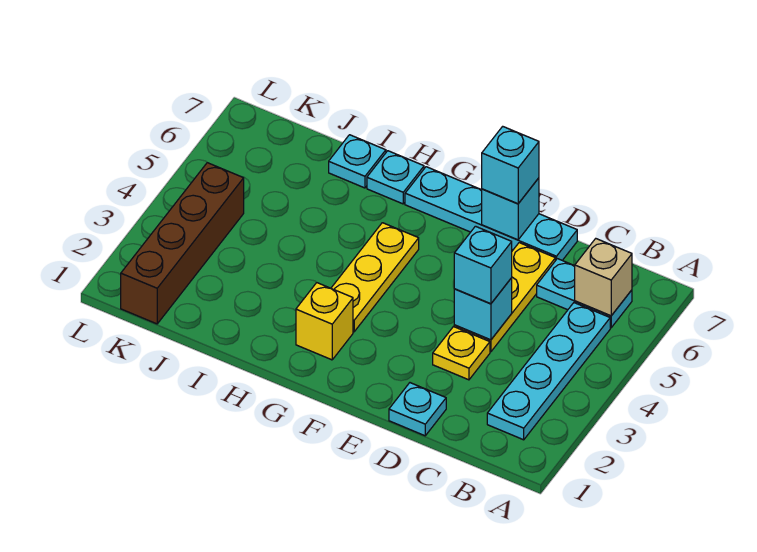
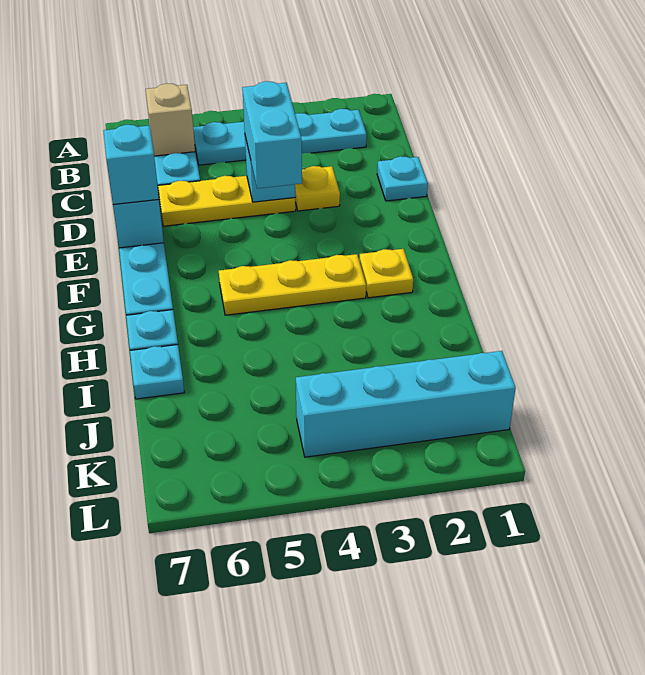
cyan brick D4 level 3 -> cyan brick D4:E4 level 3
yellow brick G2 level 1 -> yellow plate G2 level 1
brown brick K1:K4 level 1 -> cyan brick K1:K4 level 1

